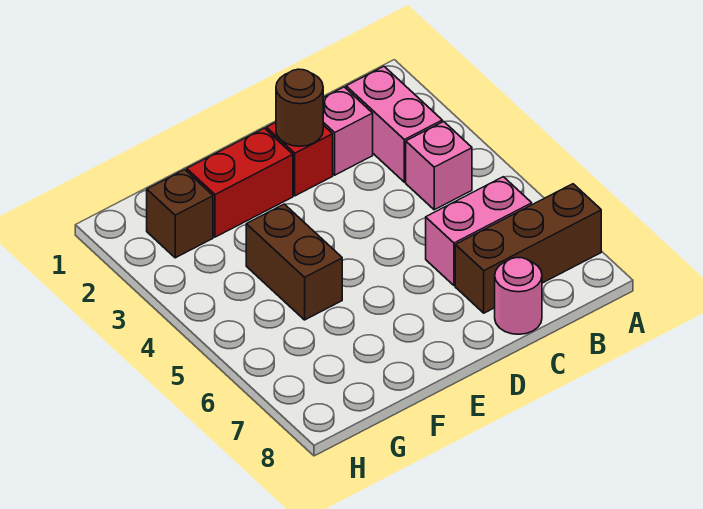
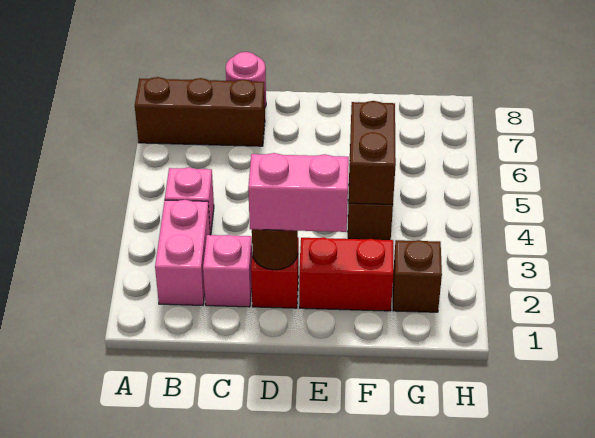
pink brick B6:C6 level 1 -> pink brick D2:E2 level 3
none -> brown brick F4:F5 level 2

